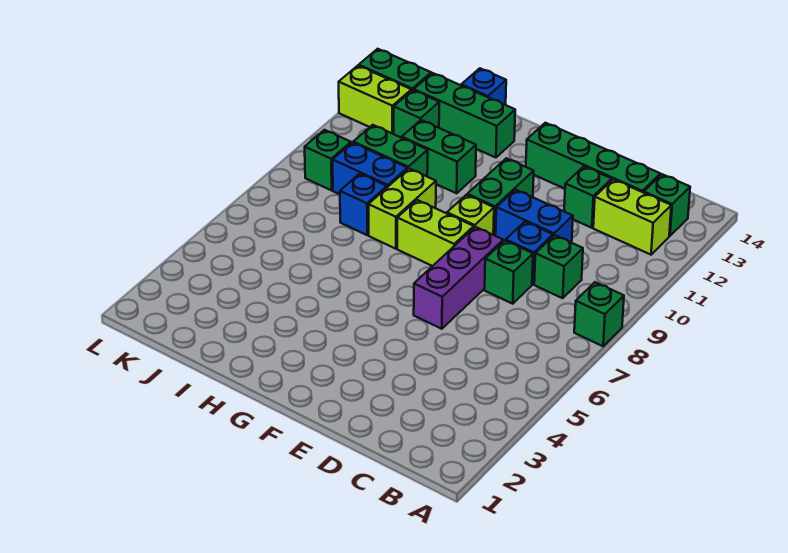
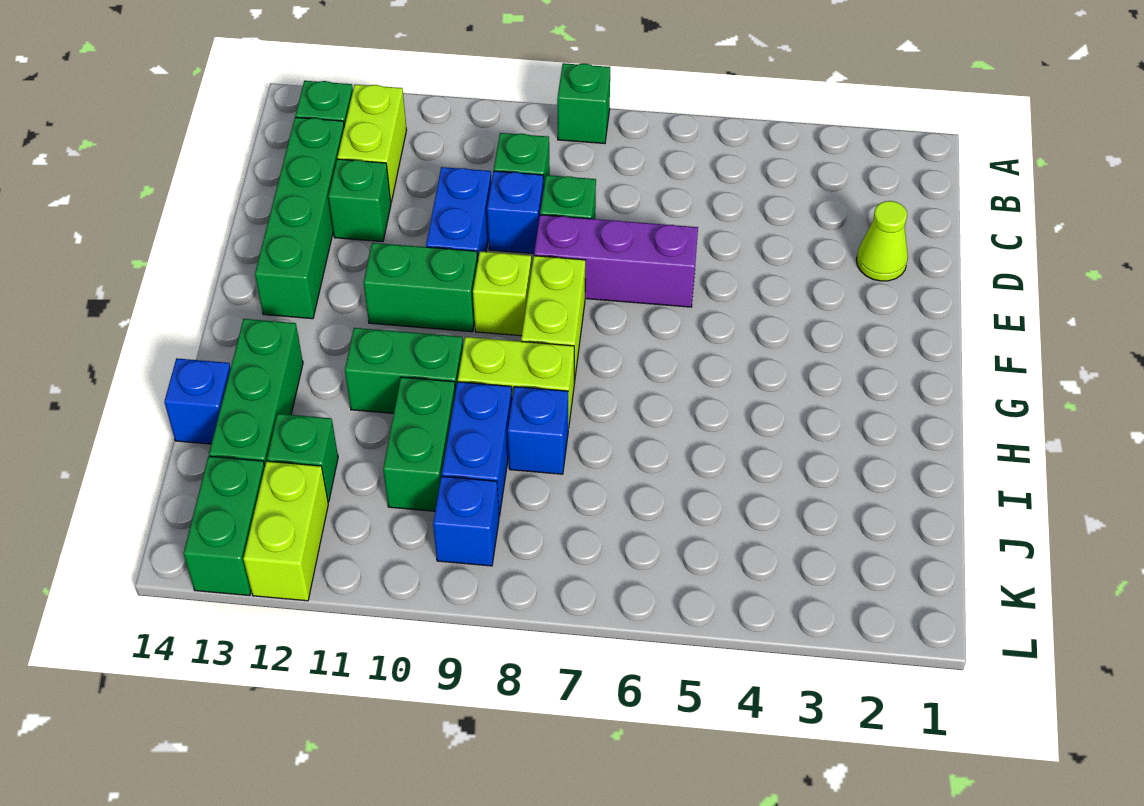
none -> lime cone D2 level 1
green brick H11:I11 level 1 -> green brick H10:H11 level 1
green brick K9 level 1 -> blue brick K9 level 1

